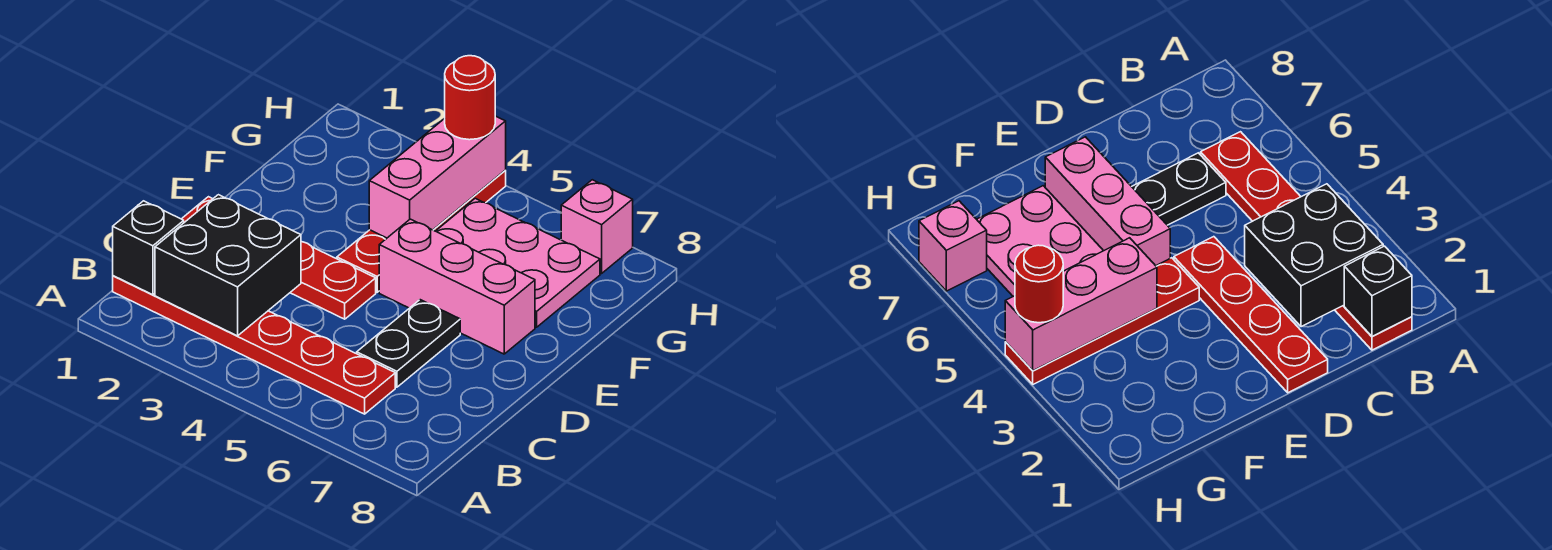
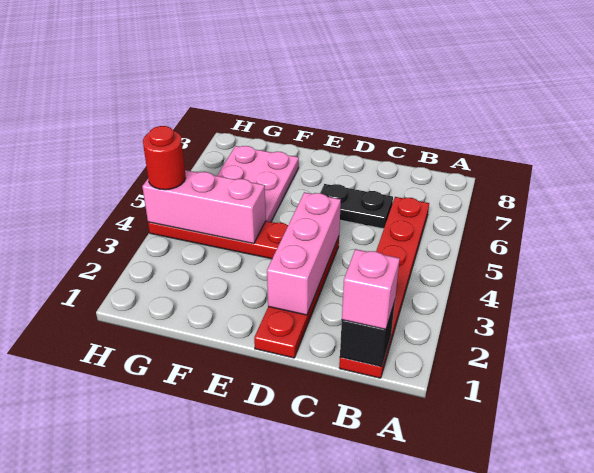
black brick B2:C3 level 2 -> none
pink brick E5:E7 level 1 -> pink brick D2:D4 level 2
pink brick H7 level 1 -> pink brick B1 level 3

